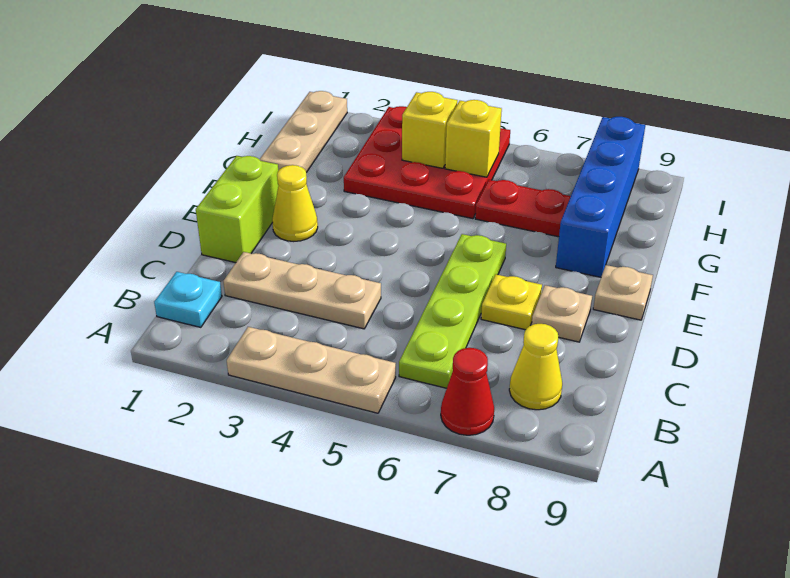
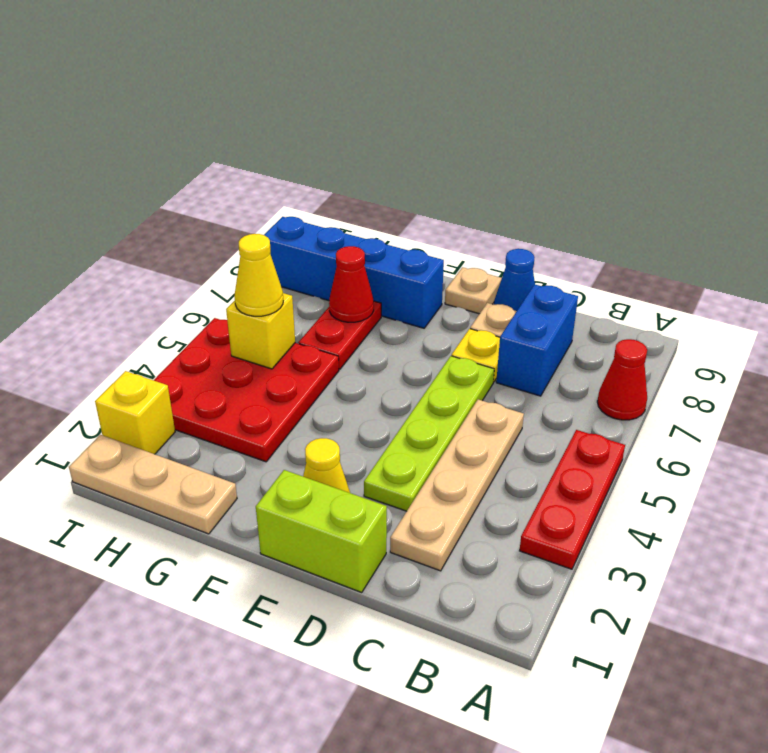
tan plate A3:A5 level 1 -> red plate A3:A5 level 1
cyan plate B1 level 1 -> none
lime plate B6:E6 level 1 -> lime plate D3:D6 level 1
yellow cone B8 level 1 -> yellow cone H5 level 3
tan plate C2:C4 level 1 -> tan plate C2:C5 level 1
none -> blue brick C7:C8 level 1
none -> blue cone D9 level 1
none -> red cone G7 level 2
yellow brick H4 level 2 -> yellow brick I2 level 1

